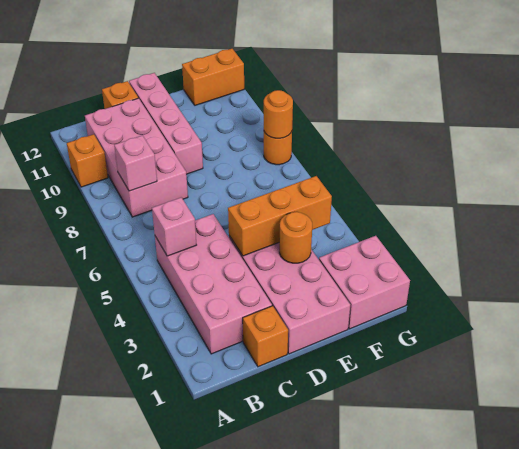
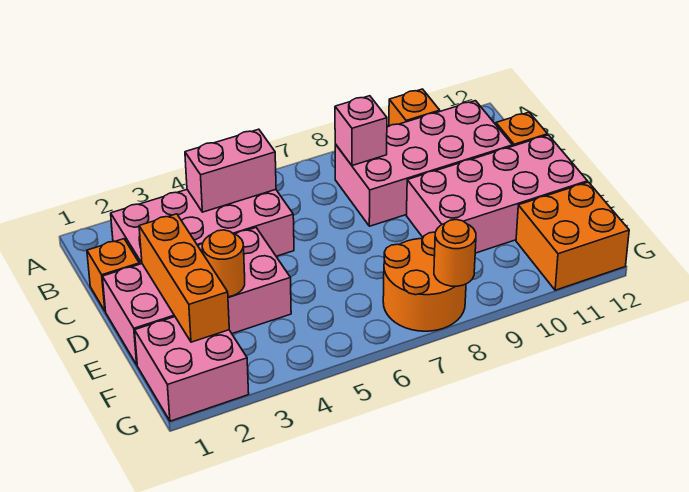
pink brick B5 level 2 -> pink brick B4:B5 level 2
orange brick D4:F4 level 2 -> orange brick D2:F2 level 2
pink brick D9:D12 level 1 -> pink brick D9:E12 level 1
orange brick F12:G12 level 1 -> orange brick F11:G12 level 1
orange round brick G8 level 1 -> orange round brick F7:G8 level 1

